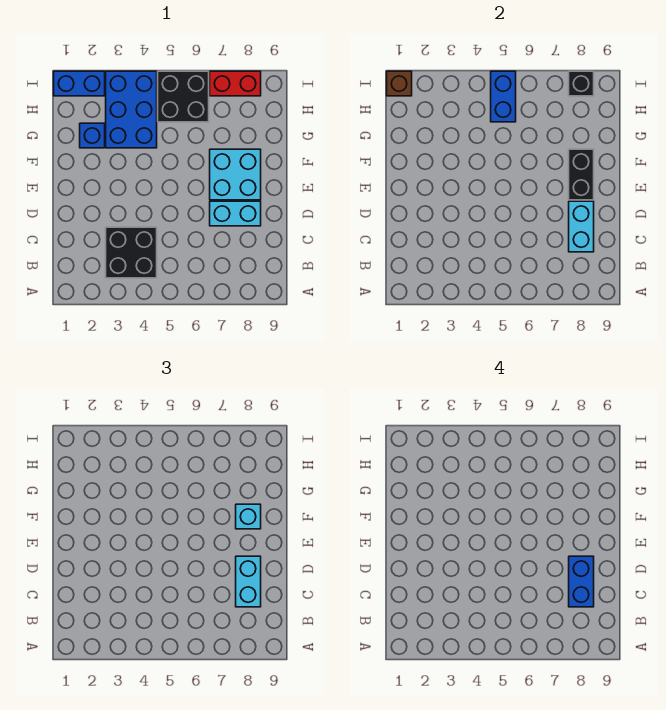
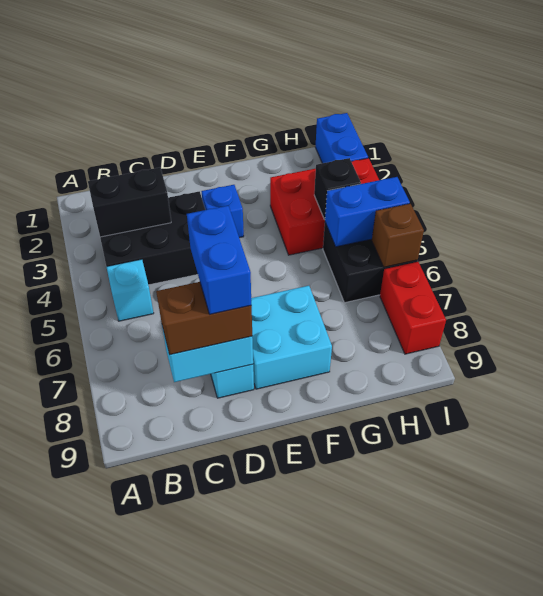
black brick B3:C4 level 1 -> black brick B3:D4 level 1
cyan brick C8:D8 level 3 -> brown brick C8:D8 level 3
blue brick C8:D8 level 4 -> blue brick D7:D8 level 4
black brick E8:F8 level 2 -> black brick B3:C3 level 2
cyan brick F8 level 3 -> cyan brick B5 level 1
blue brick G2 level 1 -> blue brick E3 level 1
blue brick G3:I4 level 1 -> red brick G3:I4 level 1
brown brick I1 level 2 -> brown brick I6 level 2
black brick I8 level 2 -> black brick H4 level 2

